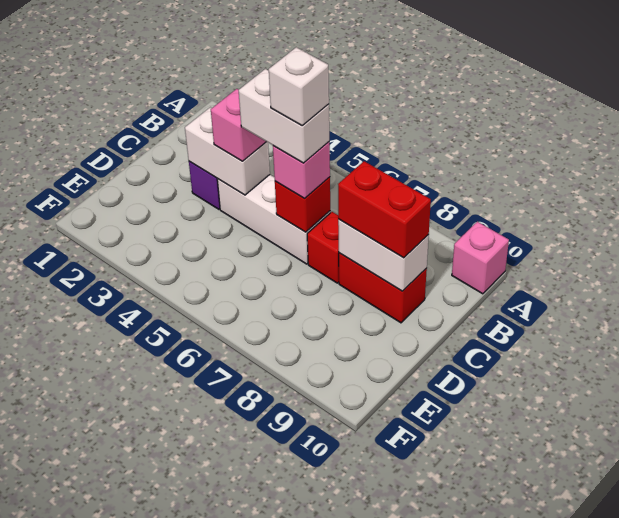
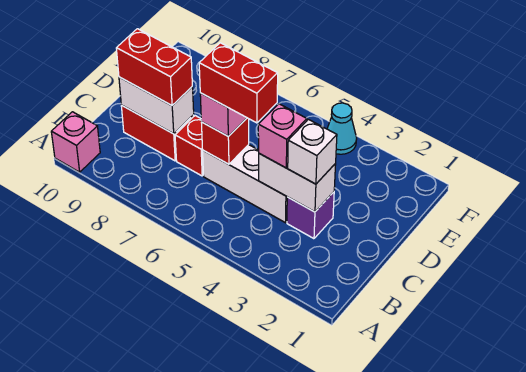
white brick C5:C6 level 4 -> red brick C5:C6 level 4
white brick C6 level 5 -> white brick C3 level 3
none -> cyan cone F4 level 1

